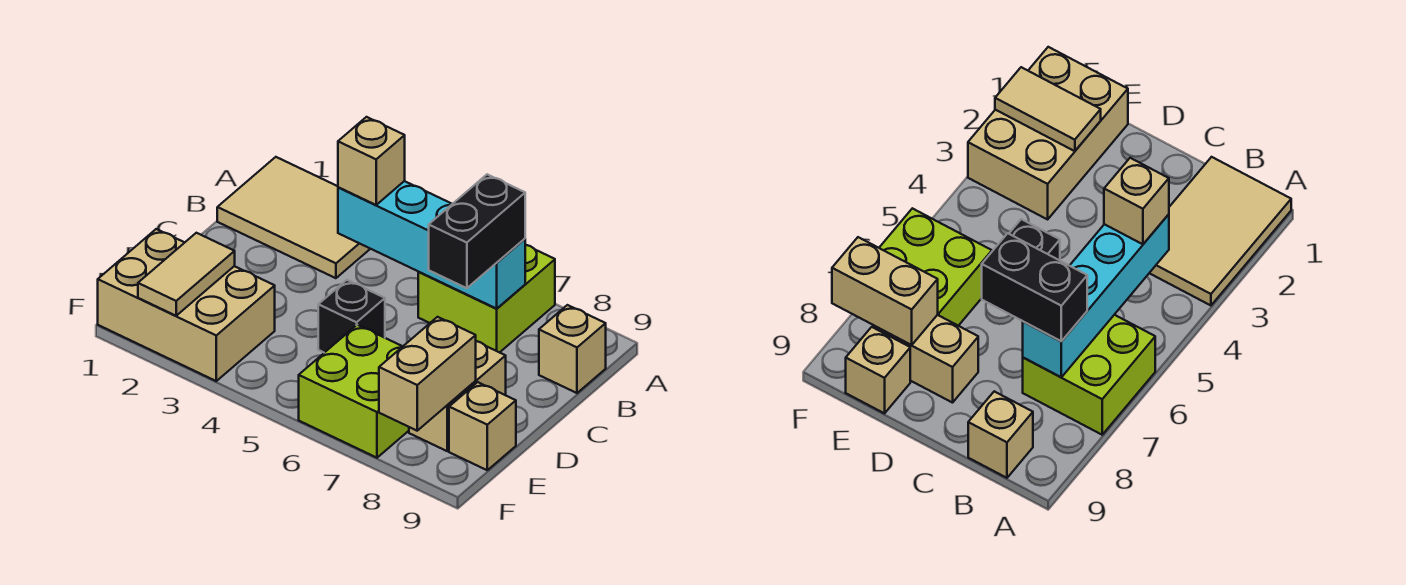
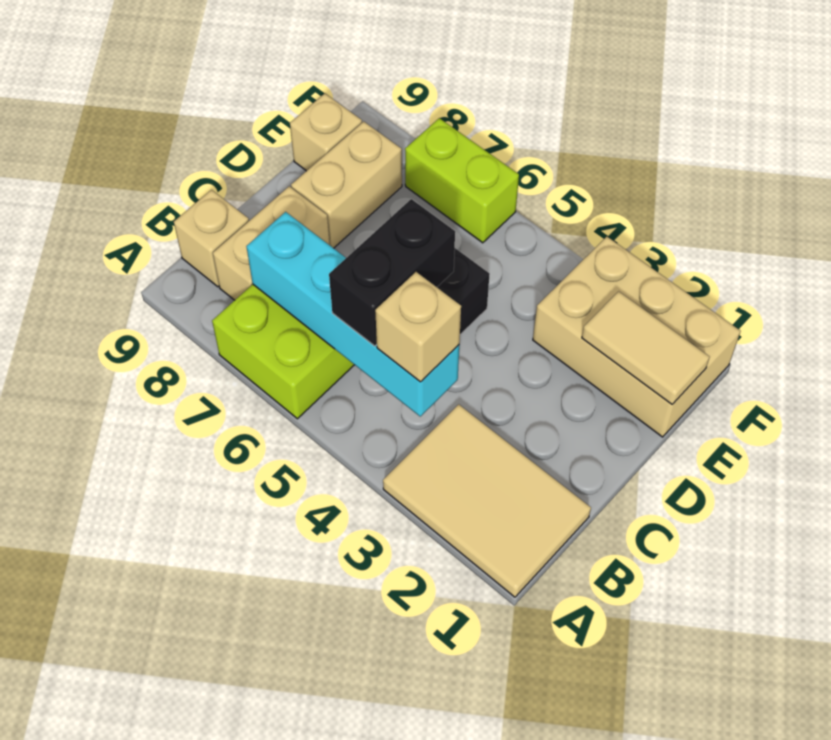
black brick B7:C7 level 3 -> black brick B5:C5 level 3
tan tile E2:F2 level 2 -> tan tile E1:E2 level 2
lime brick E6:F7 level 1 -> lime brick F6:F7 level 1
tan brick E8:F8 level 2 -> tan brick B8:C8 level 1

